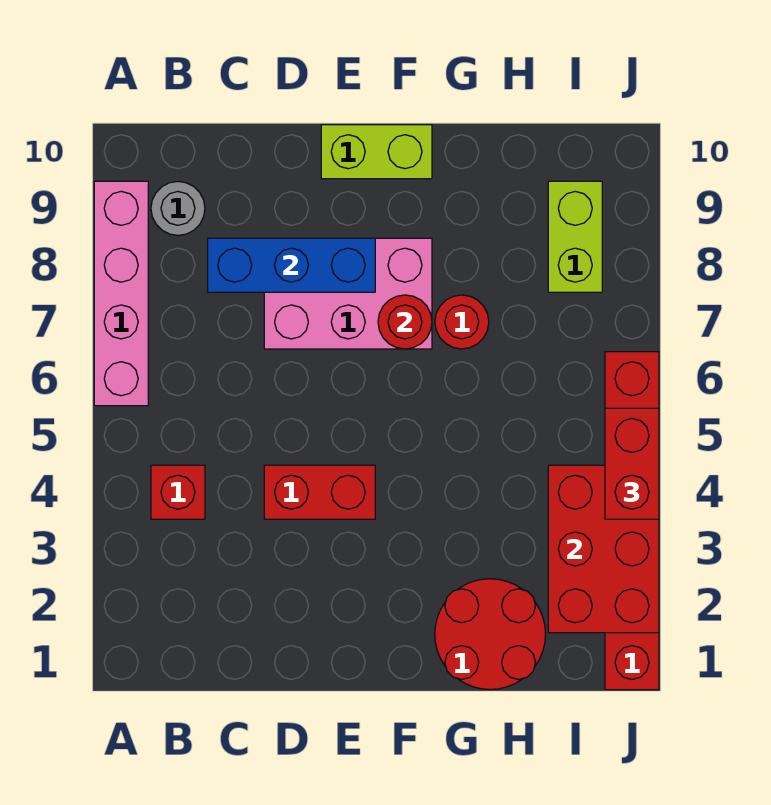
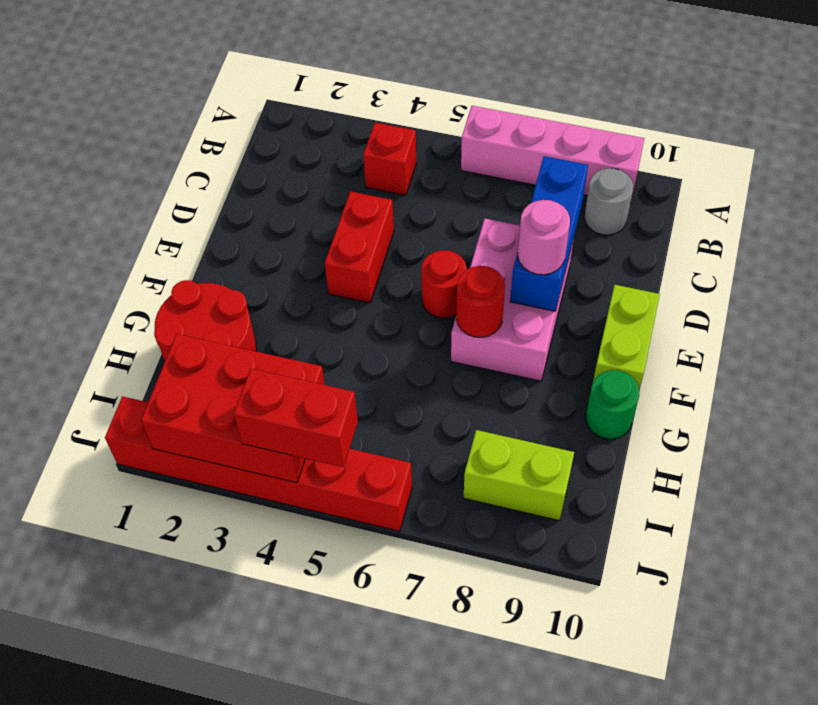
none -> pink round brick E8 level 3
red round brick G7 level 1 -> red round brick E6 level 1
none -> green round brick G10 level 1

